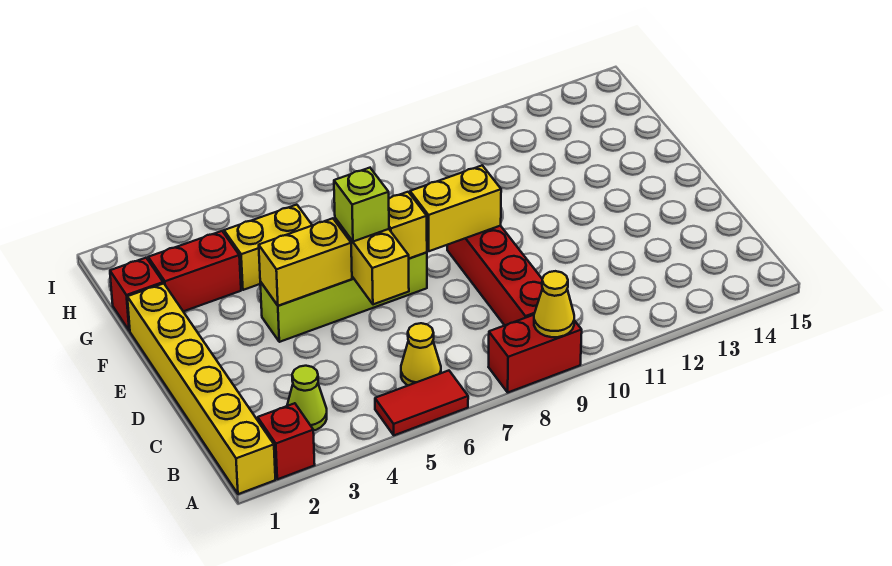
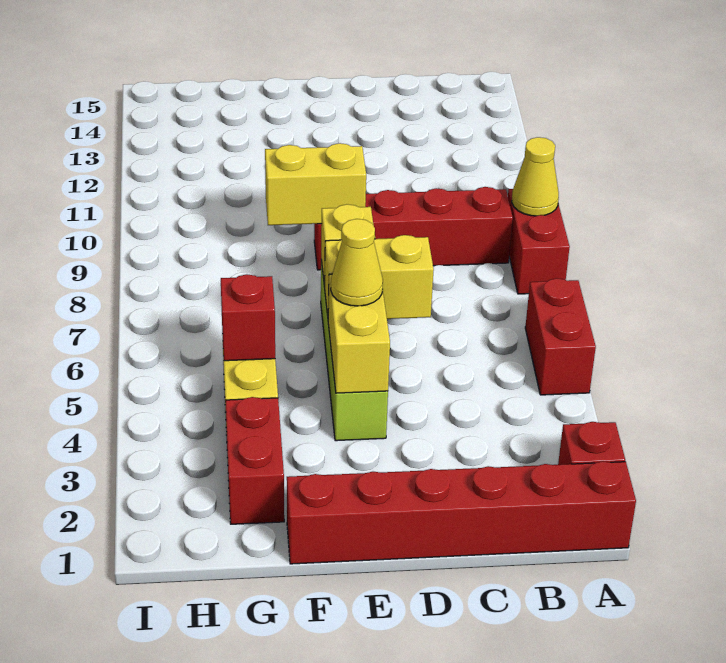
yellow brick A1:F1 level 1 -> red brick A1:F1 level 1
red tile A5:A6 level 1 -> red brick A5:A6 level 1
lime cone B3 level 1 -> none
yellow cone B6 level 1 -> yellow cone E5 level 3
lime brick E6 level 3 -> none
yellow brick E8:E9 level 2 -> yellow brick E9:F9 level 2
red brick G1 level 1 -> red brick G5 level 2

